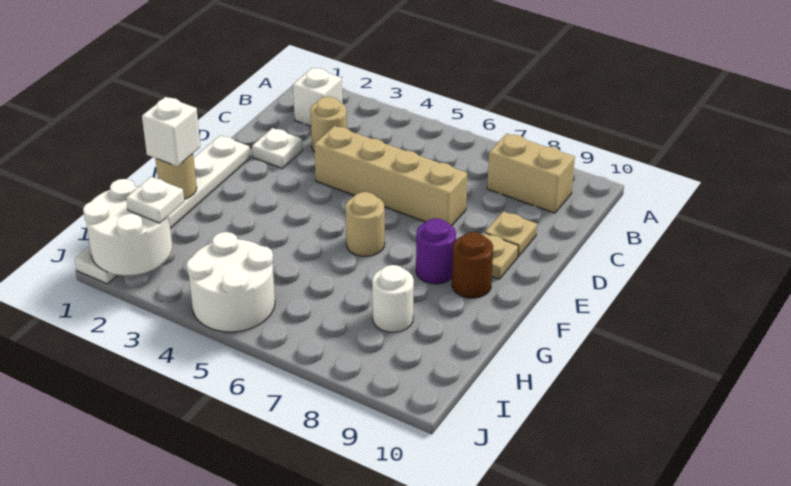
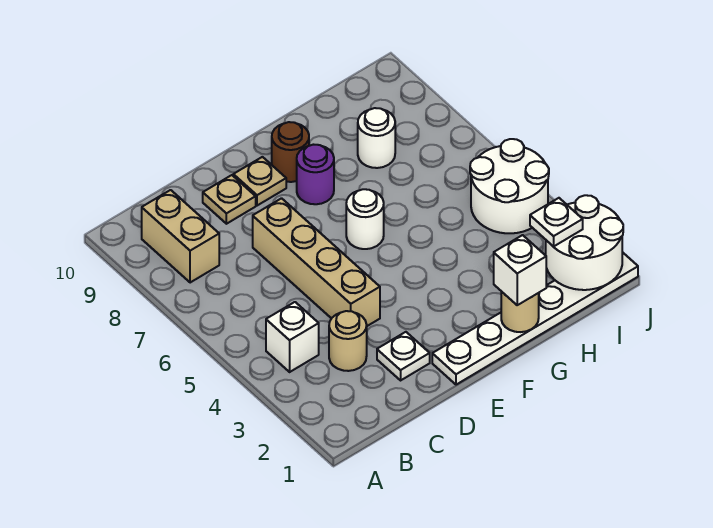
white brick B2 level 1 -> white brick B4 level 1
tan round brick F6 level 1 -> white round brick F6 level 1

